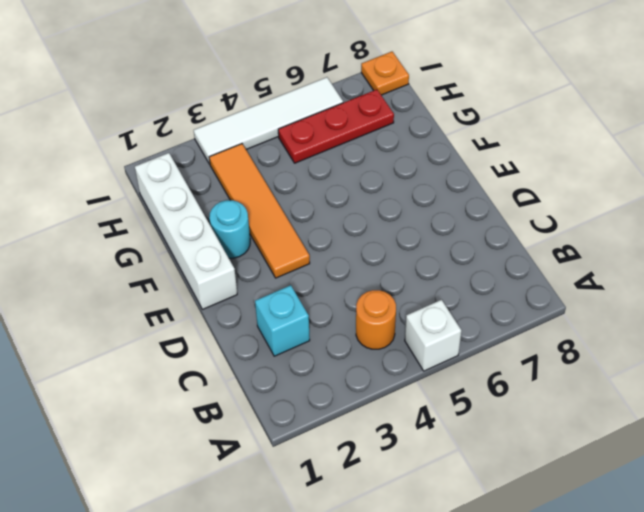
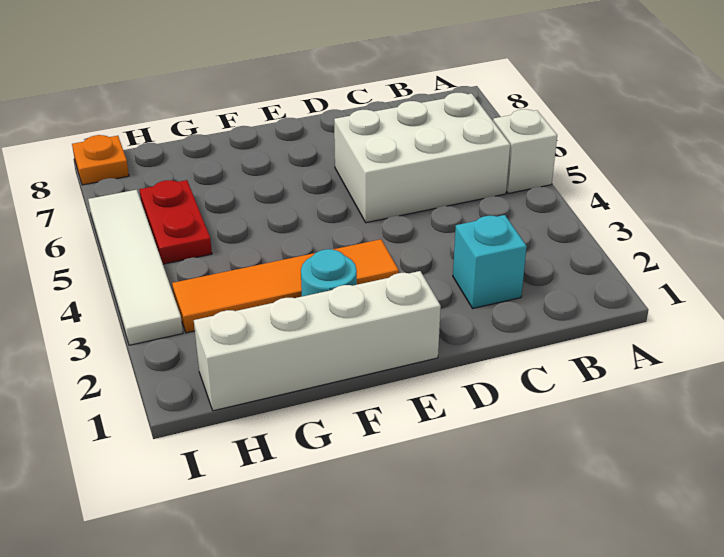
orange round brick B4 level 1 -> none
none -> white brick B5:D6 level 1
red plate H5:H7 level 1 -> red plate H5:H6 level 1

